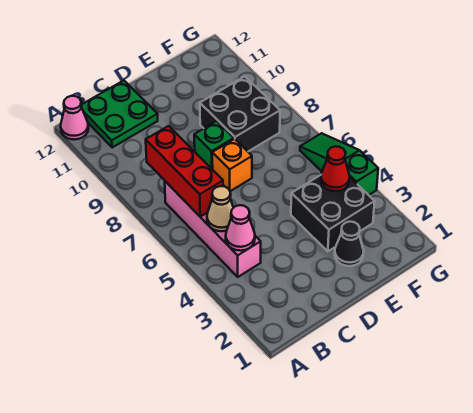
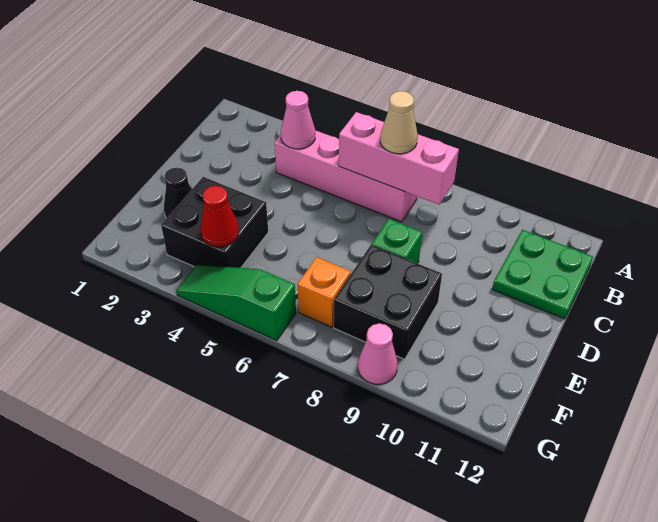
pink cone A12 level 1 -> pink cone G9 level 1
tan cone B5 level 2 -> tan cone B7 level 3
red brick B6:B8 level 2 -> pink brick B6:B8 level 2
orange brick D7 level 1 -> orange brick F7 level 1
green slope G4:G6 level 1 top 4 -> green slope G4:G6 level 1 top 6

